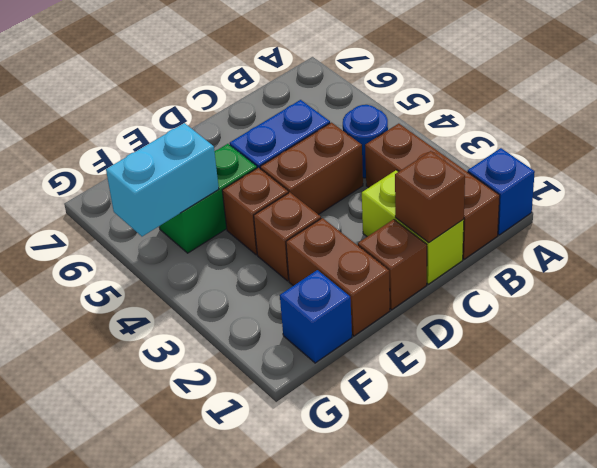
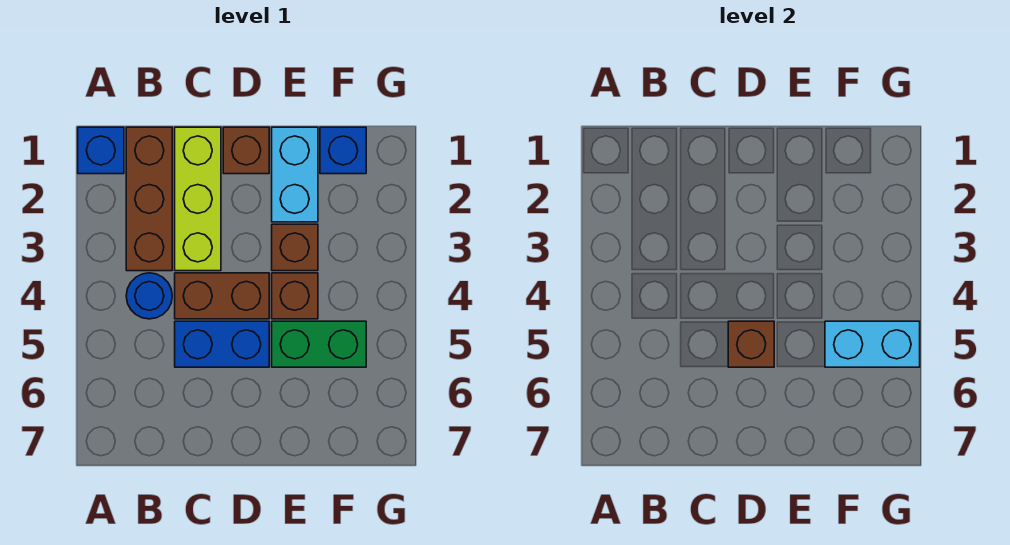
lime brick C1:C2 level 1 -> lime brick C1:C3 level 1
brown brick C1 level 2 -> brown brick D5 level 2
brown brick E1:E2 level 1 -> cyan brick E1:E2 level 1

